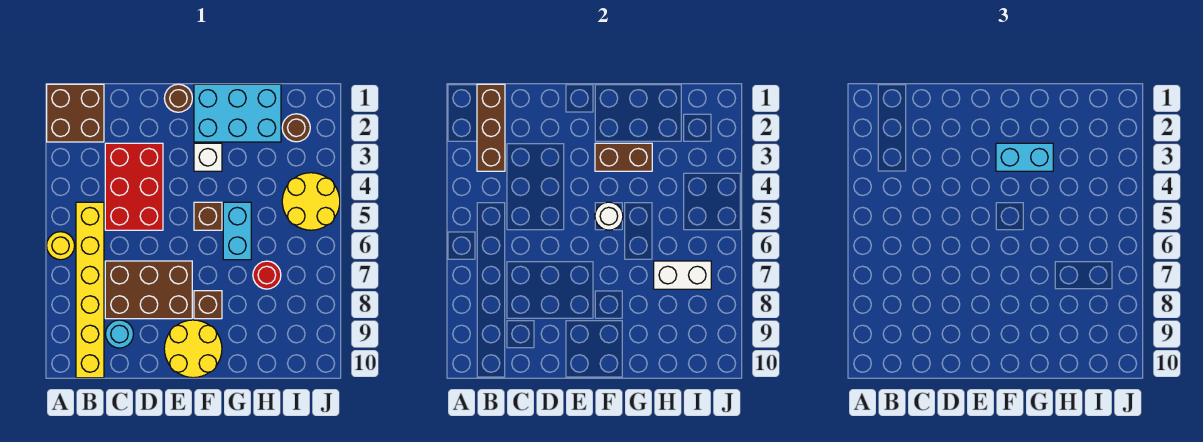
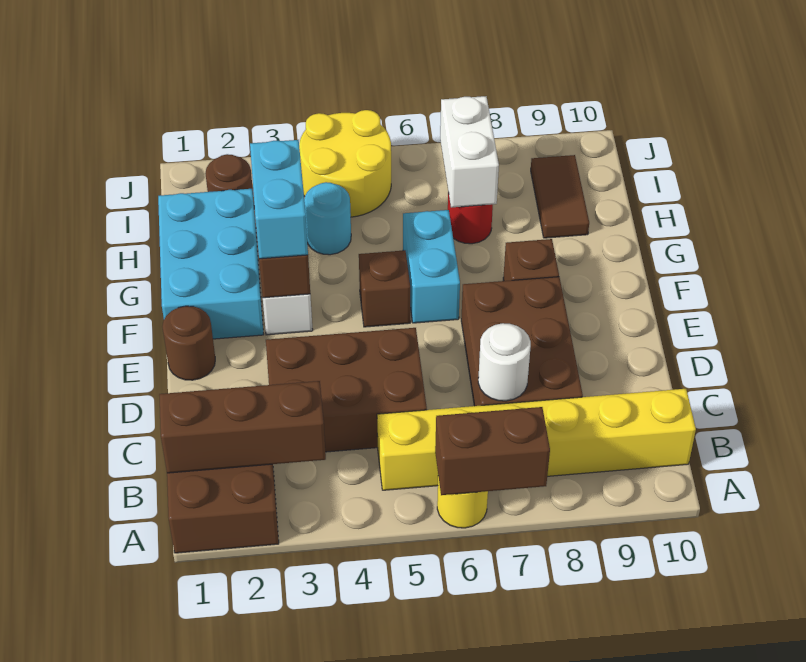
none -> brown brick A6:A7 level 2
red brick C3:D5 level 1 -> brown brick C3:D5 level 1
cyan round brick C9 level 1 -> cyan round brick H4 level 1
yellow round brick E9:F10 level 1 -> none
white round brick F5 level 2 -> white round brick C7 level 2
cyan brick G5:G6 level 1 -> cyan brick F6:G6 level 1
none -> brown tile H9:I9 level 1

